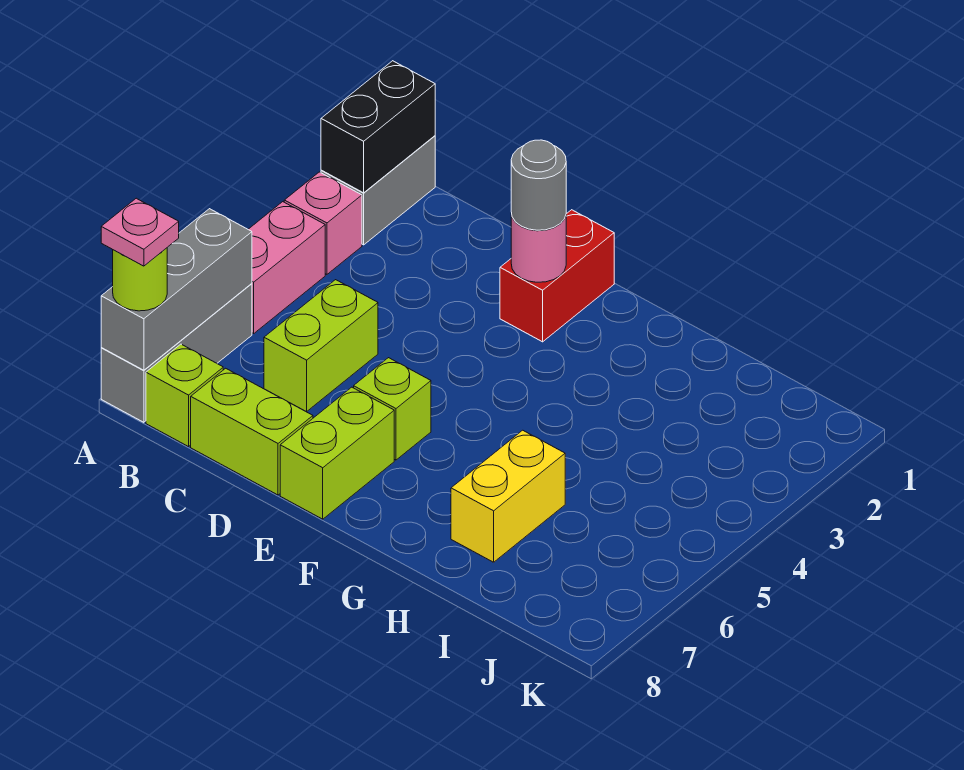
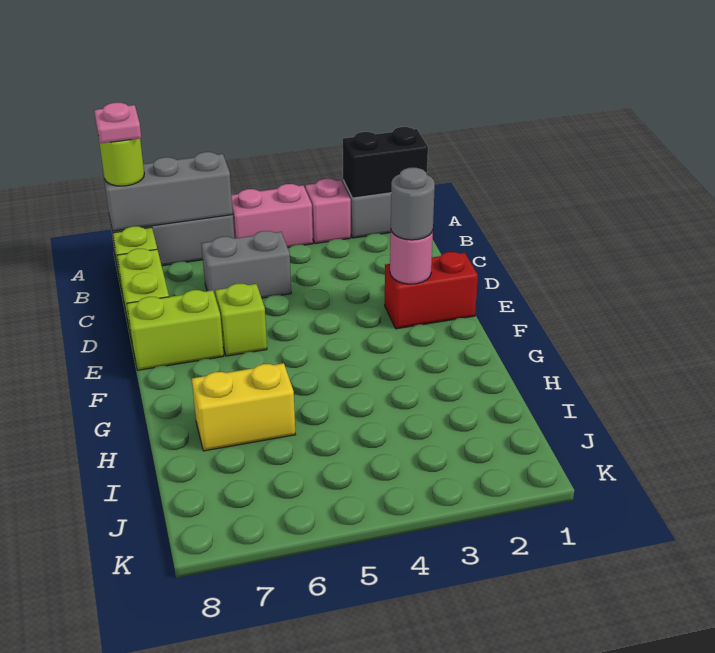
lime brick C5:C6 level 1 -> grey brick C5:C6 level 1

